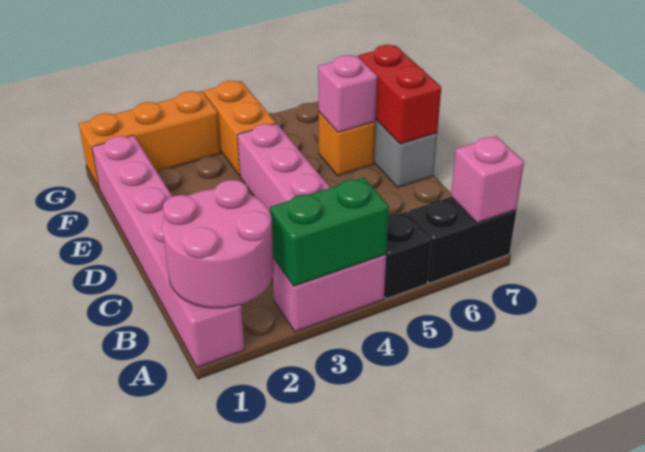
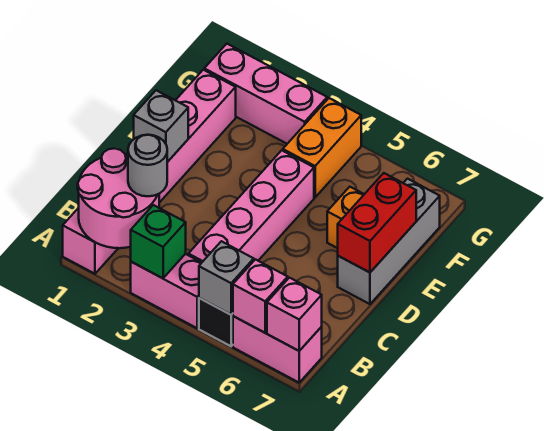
green brick A3:A4 level 2 -> green brick A3 level 2
none -> grey brick A5 level 2
black brick A6:A7 level 1 -> pink brick A6:A7 level 1
none -> grey round brick B2 level 3
none -> grey brick D1 level 2
pink brick E6 level 2 -> pink brick A6 level 2
orange brick G1:G3 level 1 -> pink brick G1:G3 level 1

